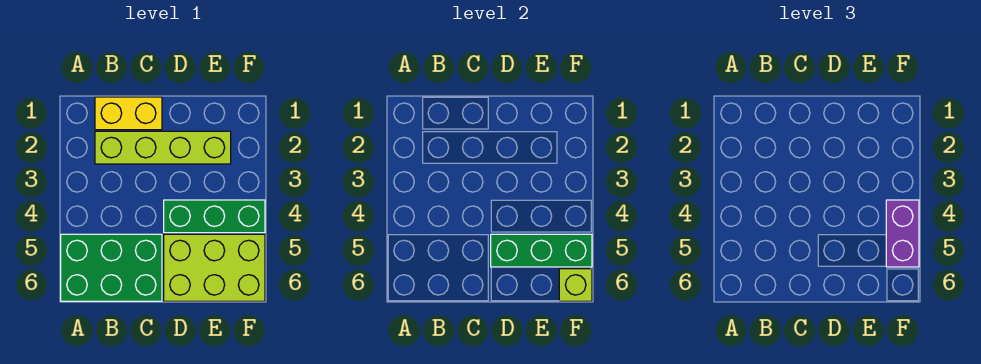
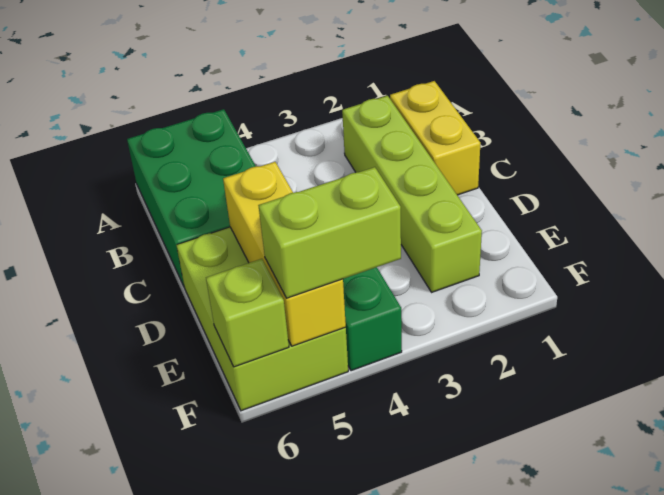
green brick D5:F5 level 2 -> yellow brick D5:F5 level 2
purple brick F4:F5 level 3 -> lime brick F4:F5 level 3

